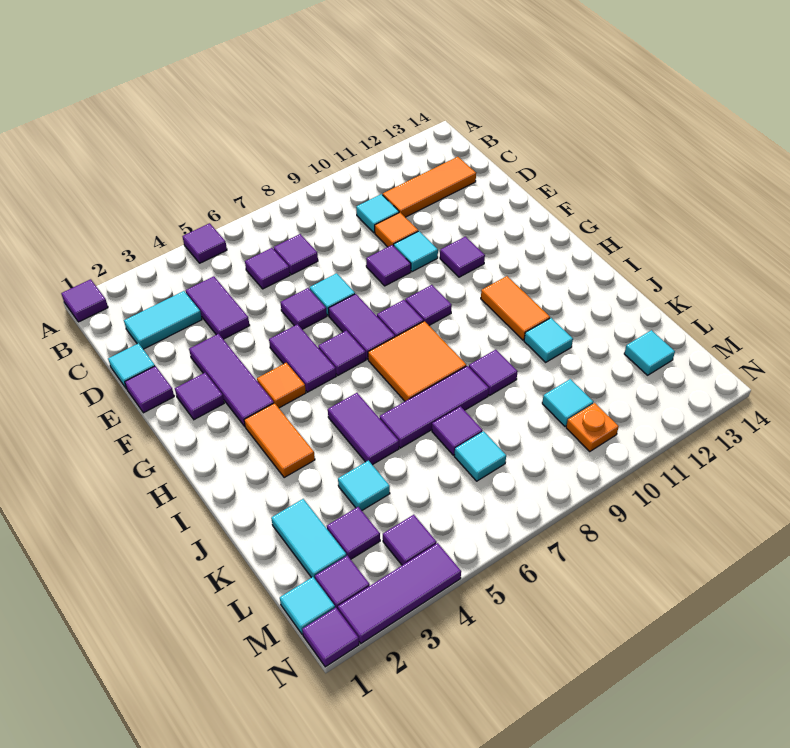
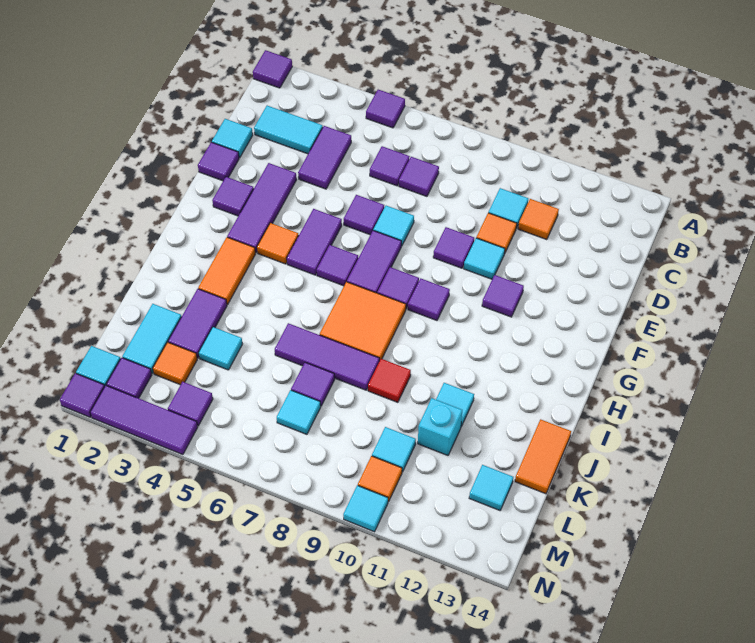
orange tile C11:C13 level 1 -> orange tile C11 level 1
orange tile H11:I11 level 1 -> orange tile J14:K14 level 1
purple tile I5:J5 level 1 -> purple tile J3:K3 level 1
purple tile J9 level 1 -> red tile J9 level 1
none -> cyan brick K11 level 1
purple tile L3 level 1 -> orange tile L3 level 1
orange plate M10 level 1 -> orange tile M10 level 1
none -> cyan tile N10 level 1

